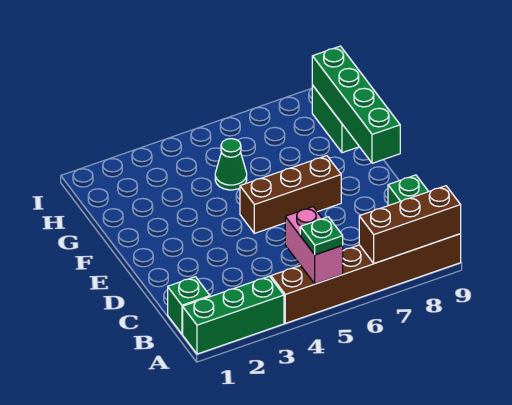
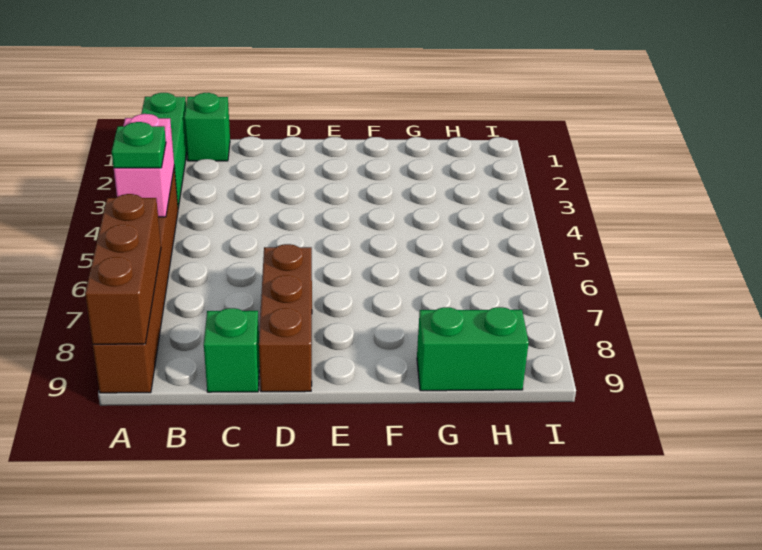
pink brick A5:B5 level 2 -> pink brick A4:A5 level 2
brown brick E5:E7 level 1 -> brown brick D7:D9 level 1
green brick E9:H9 level 2 -> none
green cone G5 level 1 -> none

